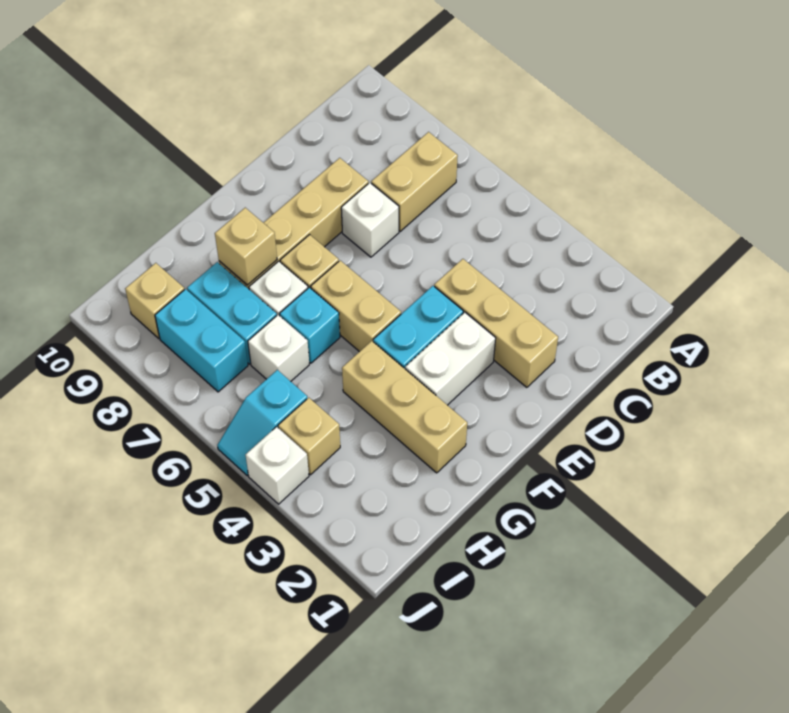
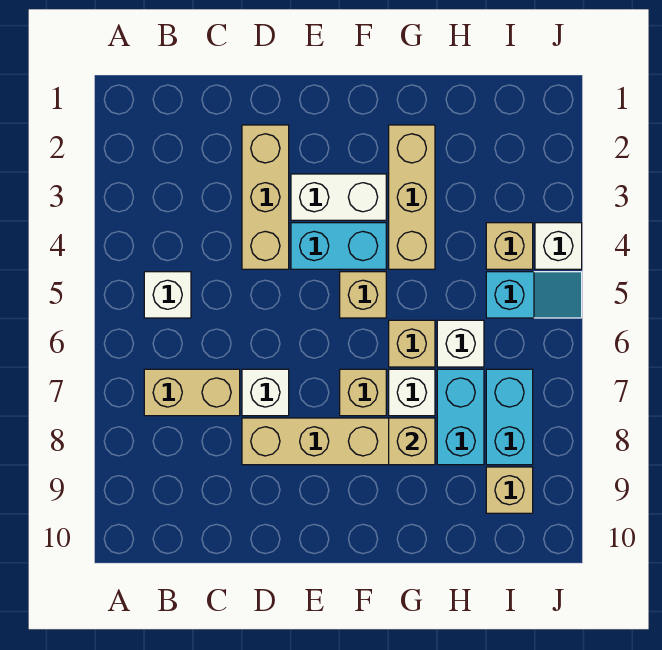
none -> white brick B5 level 1
tan brick F5:F6 level 1 -> tan brick F5 level 1
cyan brick G6 level 1 -> tan brick G6 level 1

